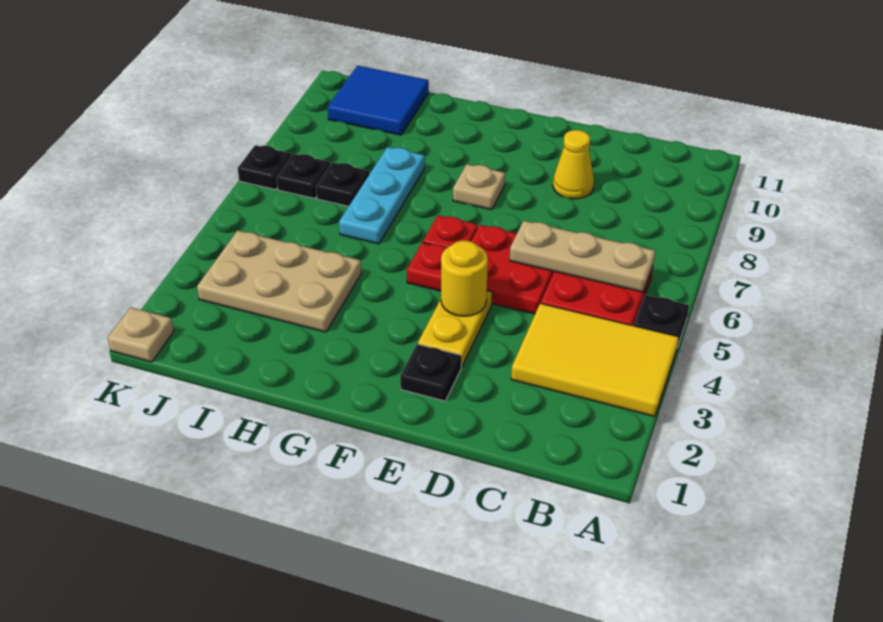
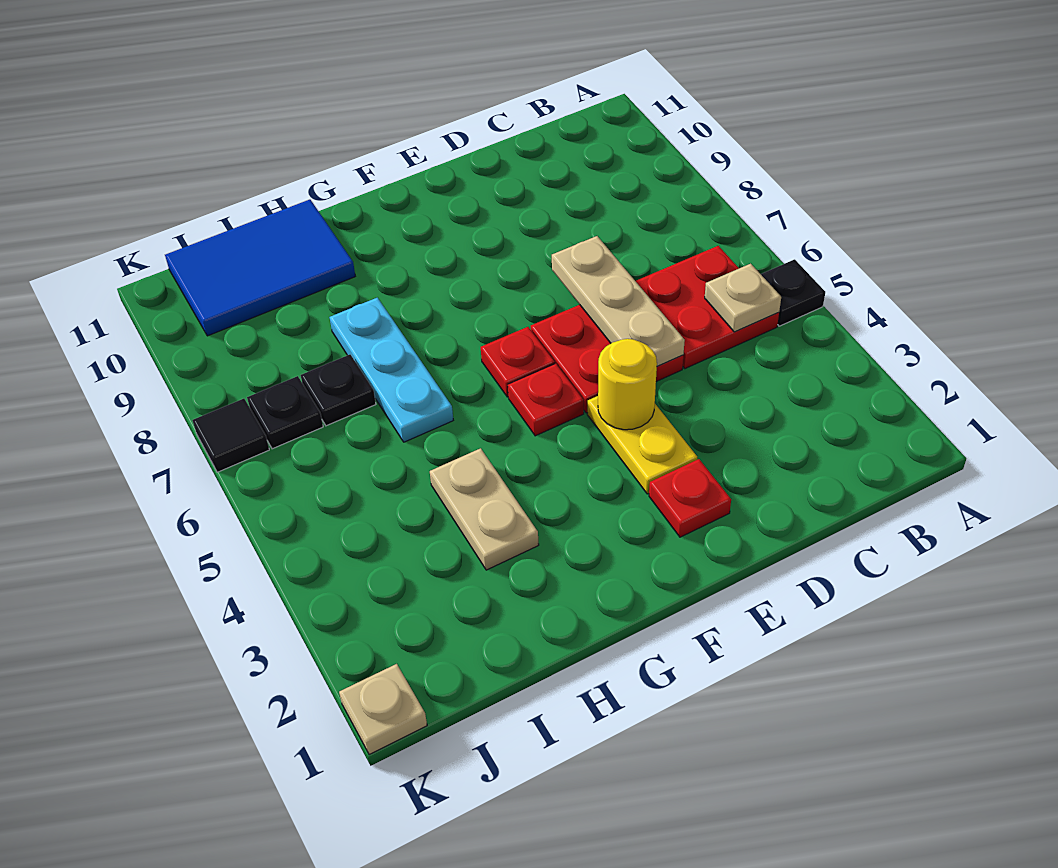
yellow tile A3:C4 level 1 -> none
tan plate B6:D6 level 2 -> tan plate D5:D7 level 2
yellow cone D9 level 1 -> none
black plate E2 level 1 -> red plate E2 level 1
tan plate F8 level 1 -> tan plate B5 level 2
tan plate H3:J4 level 1 -> tan plate H3:H4 level 1
blue tile I10:J11 level 1 -> blue tile H10:J11 level 1
black plate K7 level 1 -> black tile K7 level 1

